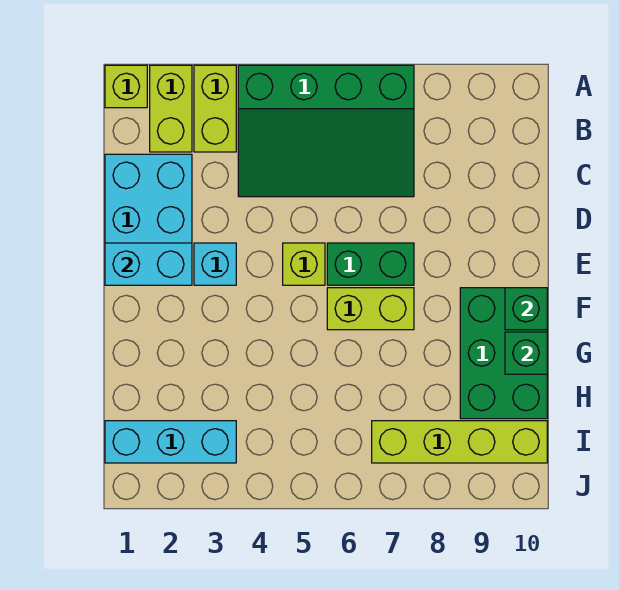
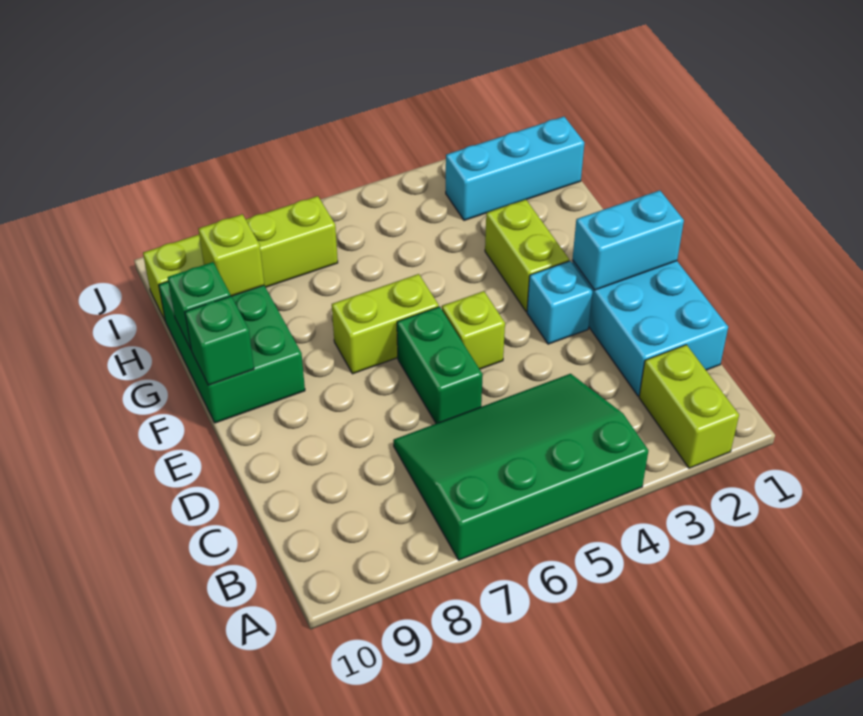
lime brick A1 level 1 -> lime brick H9 level 2
lime brick A3:B3 level 1 -> lime brick F3:G3 level 1
green brick E6:E7 level 1 -> green brick D6:E6 level 1

